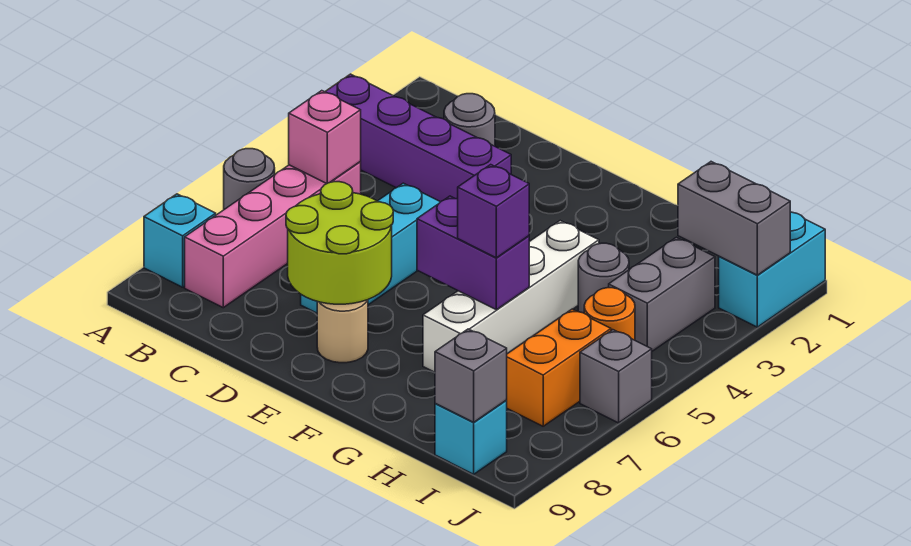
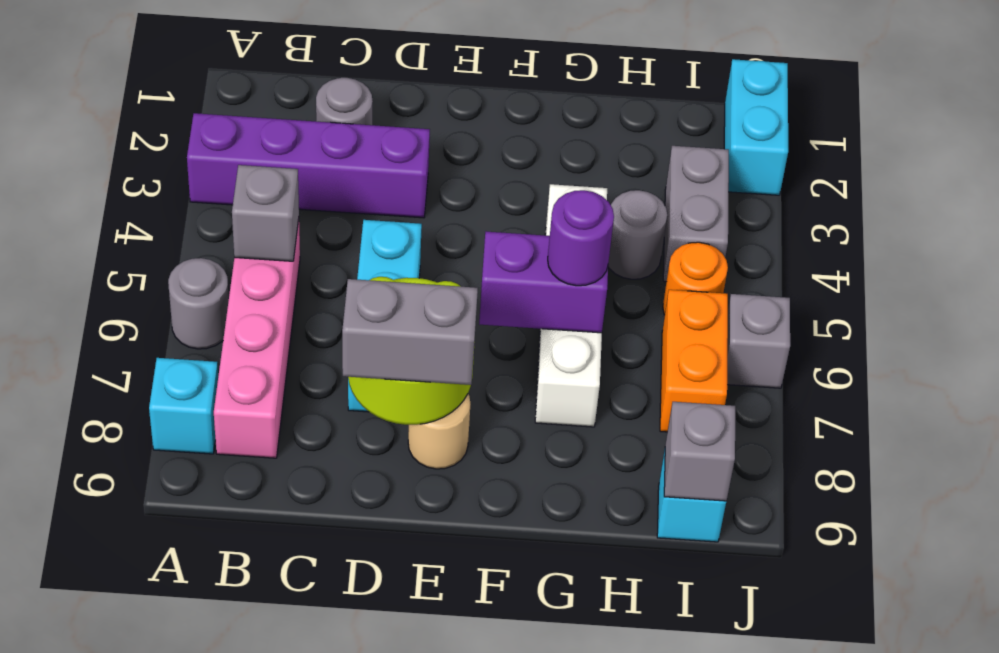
pink brick B5 level 2 -> grey brick B5 level 2
purple brick G6 level 3 -> purple round brick G6 level 3
grey brick I2:J2 level 2 -> grey brick D8:E8 level 3

